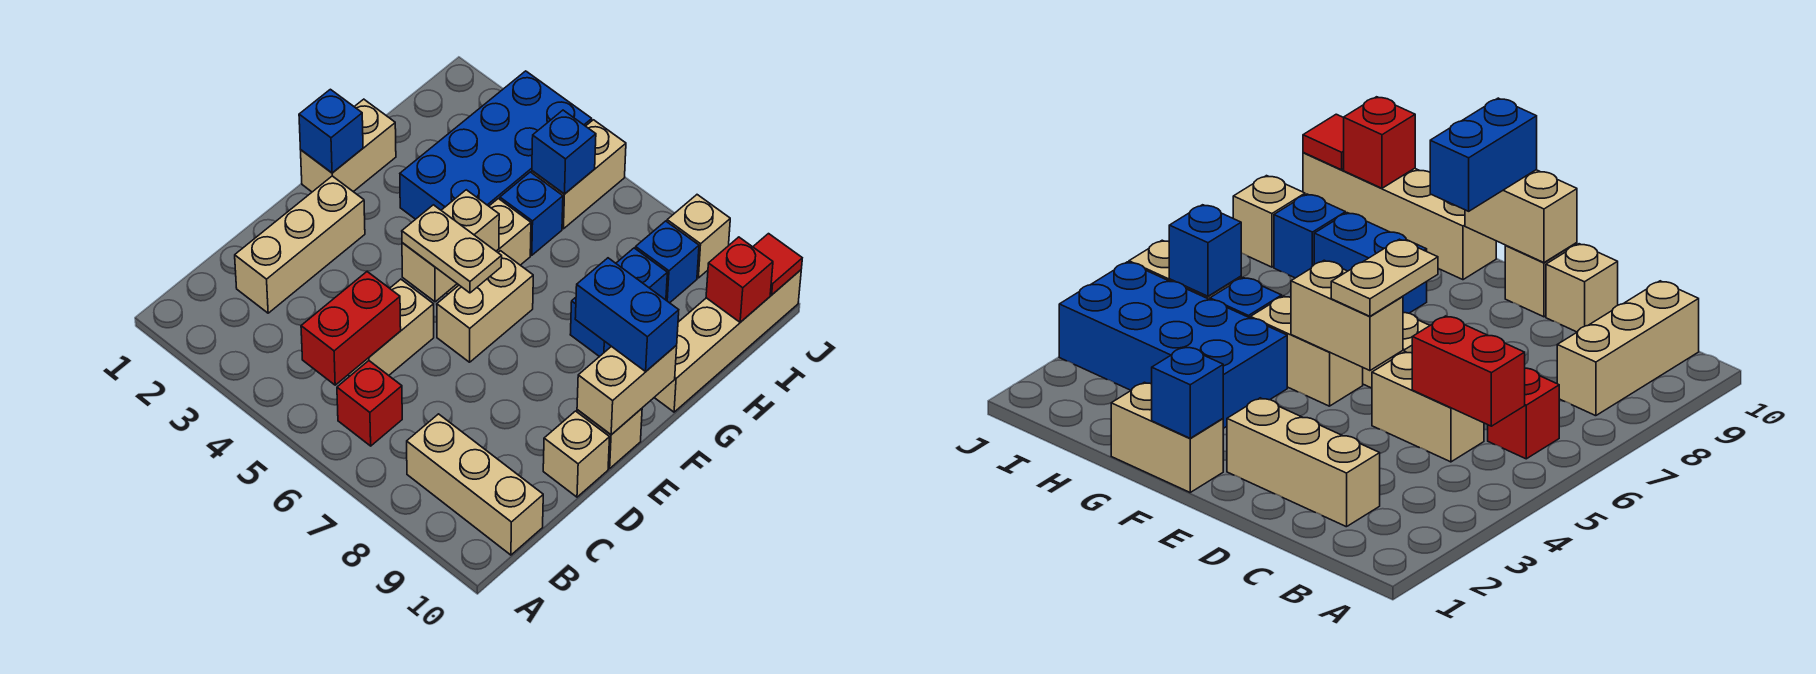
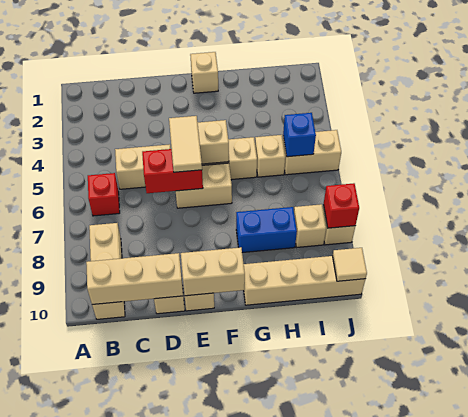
red brick B5:C5 level 2 -> red brick D6:E6 level 2
tan brick C2:E2 level 1 -> tan brick B10:D10 level 2
tan plate E5:E6 level 3 -> tan tile E5:E6 level 3
tan brick F1:G1 level 1 -> tan brick F1 level 1
blue brick F1 level 2 -> none
blue brick F9:F10 level 3 -> none
blue brick G3:J4 level 1 -> none
blue brick H5 level 1 -> tan brick H5 level 1
blue brick I8 level 1 -> tan brick I8 level 1
red brick I10 level 2 -> red brick J8 level 2
red tile J10 level 2 -> tan tile J10 level 2

